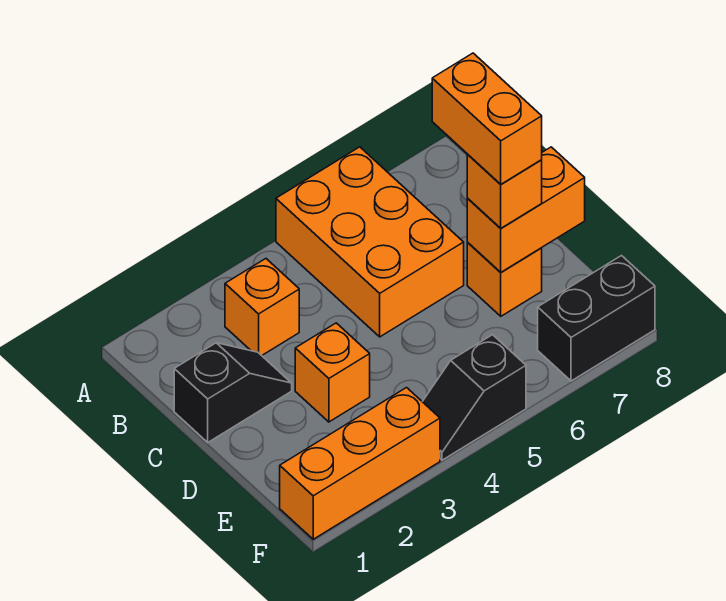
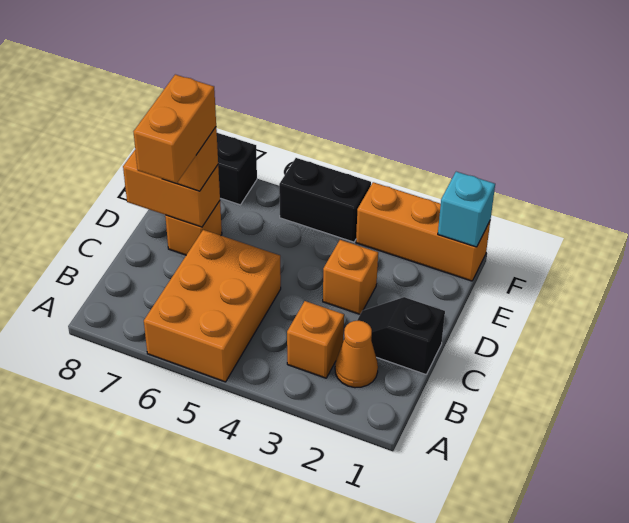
none -> orange cone B2 level 1
none -> cyan brick F1 level 2
black slope F4:F5 level 1 top 5 -> black brick F4:F5 level 1

